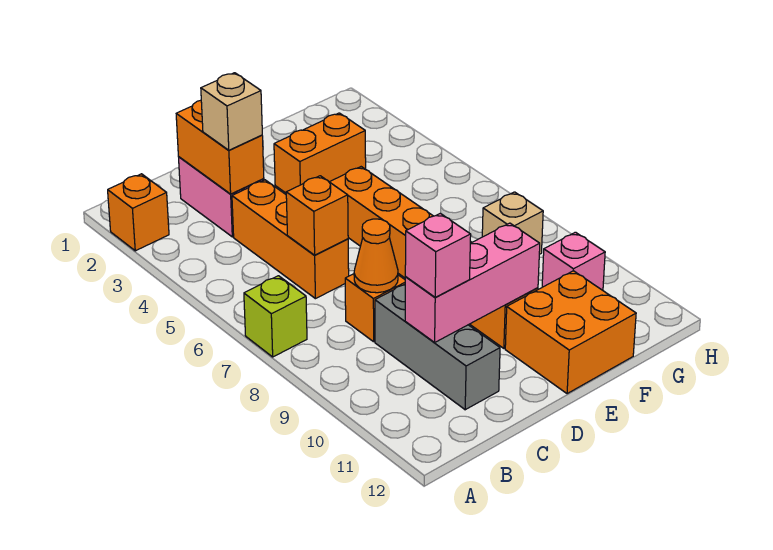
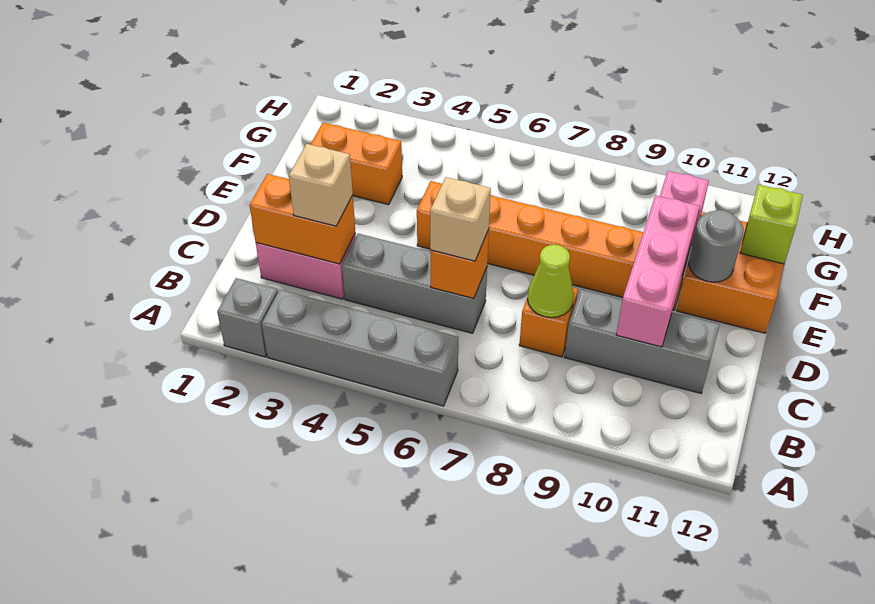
orange brick A2 level 1 -> grey brick A2 level 1
none -> grey brick A3:A6 level 1
lime brick A7 level 1 -> lime brick F12 level 2
orange brick C4:C6 level 1 -> grey brick C4:C6 level 1
orange cone C8 level 2 -> lime cone C8 level 2
pink brick C10 level 3 -> none
orange brick E3:F3 level 1 -> orange brick F2:F3 level 1
none -> grey round brick E11 level 2
tan brick G8 level 1 -> tan brick C6 level 3

